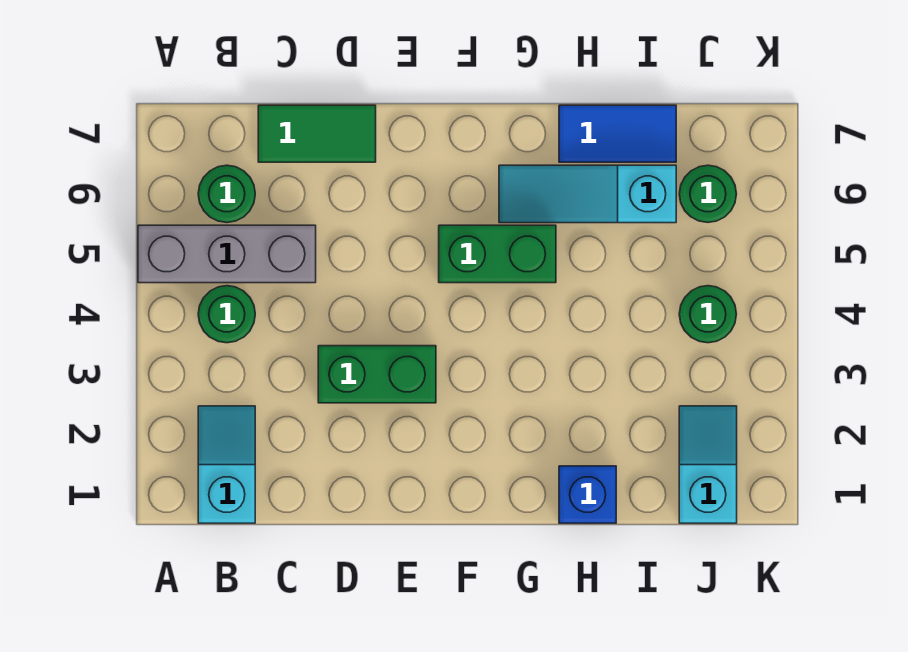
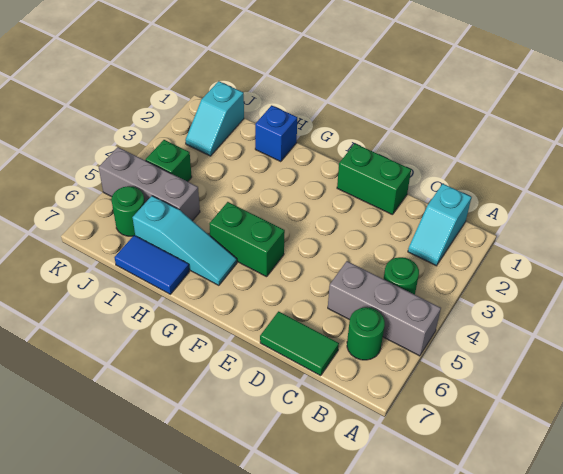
green brick D3:E3 level 1 -> green brick D1:E1 level 1
none -> grey brick I5:K5 level 1
green round brick J4 level 1 -> green brick J4 level 1

